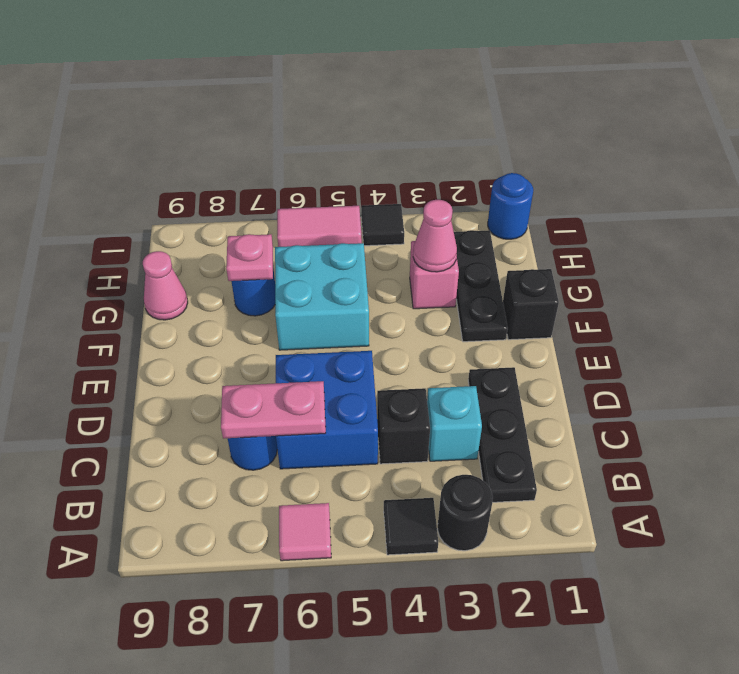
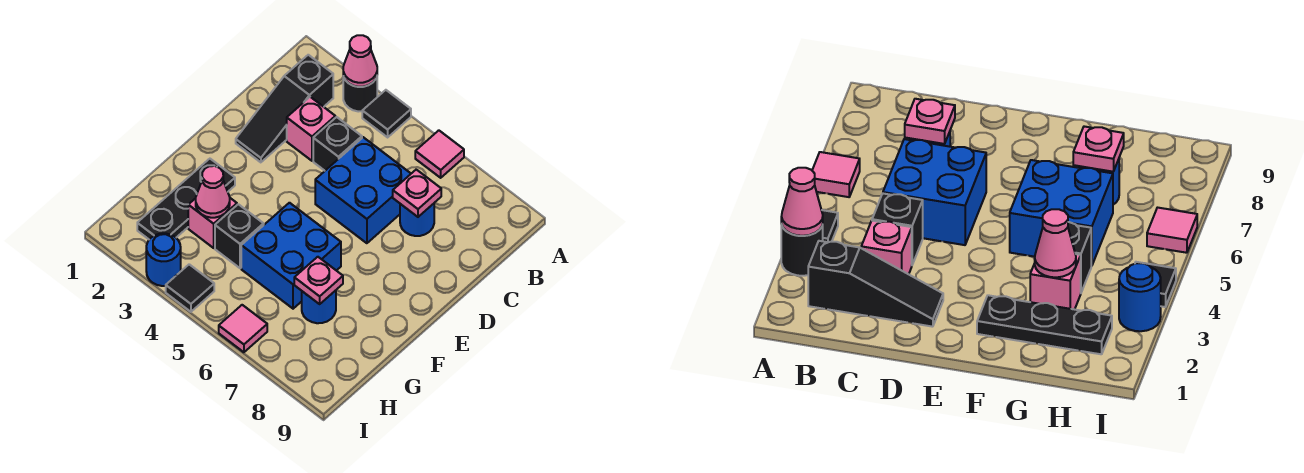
black plate B2:D2 level 1 -> black slope B2:D2 level 1 top B
cyan brick C3 level 1 -> pink brick C3 level 1
pink plate C6:C7 level 2 -> pink plate C7 level 2
black brick F1 level 1 -> black brick G4 level 1
cyan brick F5:G6 level 1 -> blue brick F5:G6 level 1
pink cone G9 level 1 -> pink cone A3 level 2
blue round brick I1 level 1 -> blue round brick I3 level 1
pink tile I5:I6 level 1 -> pink tile I6 level 1

